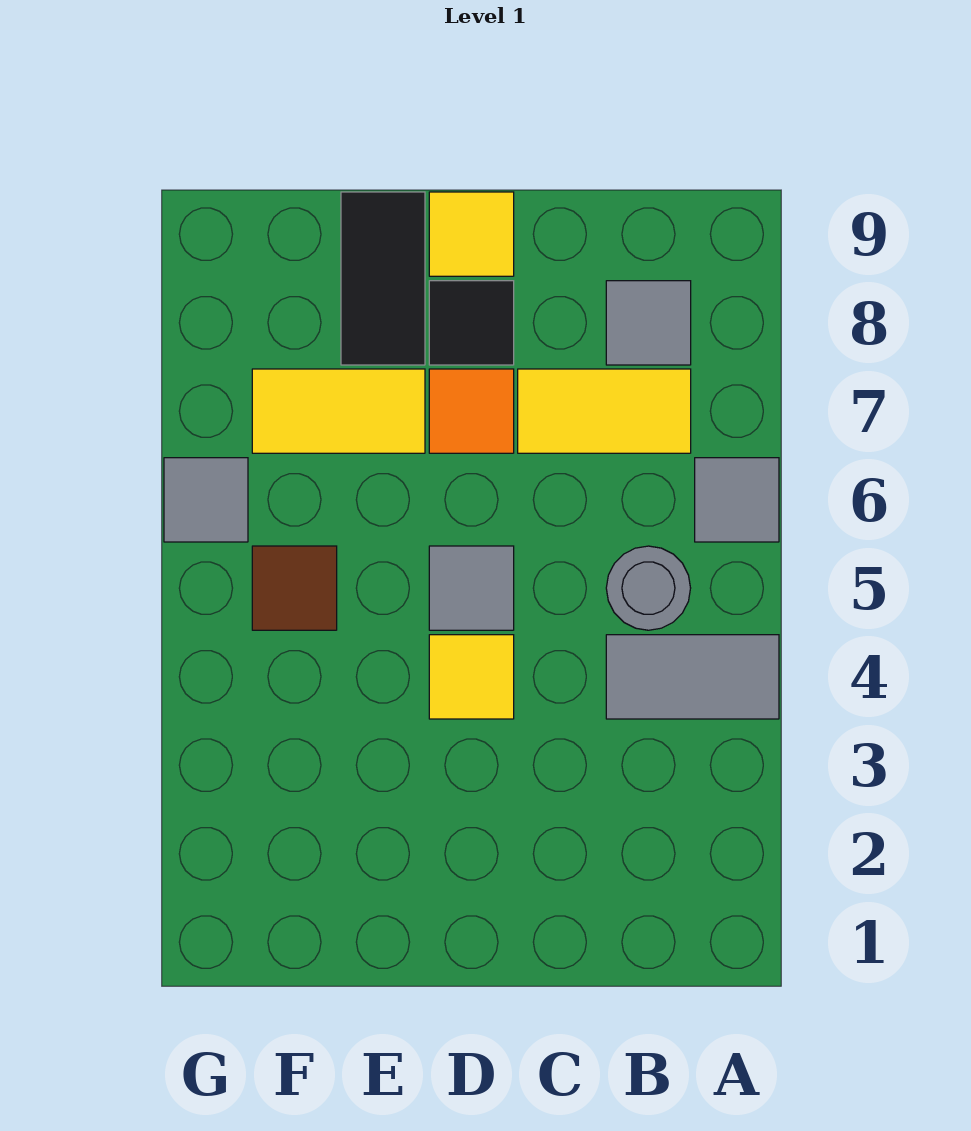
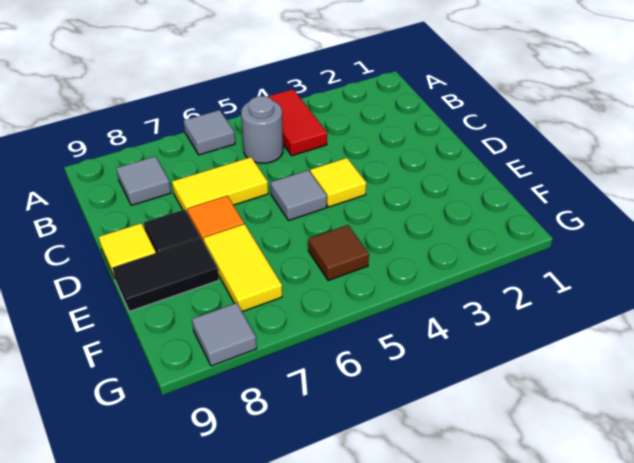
grey tile A4:B4 level 1 -> red tile A4:B4 level 1
yellow tile B7:C7 level 1 -> yellow tile C6:C7 level 1
grey tile G6 level 1 -> grey tile G8 level 1

